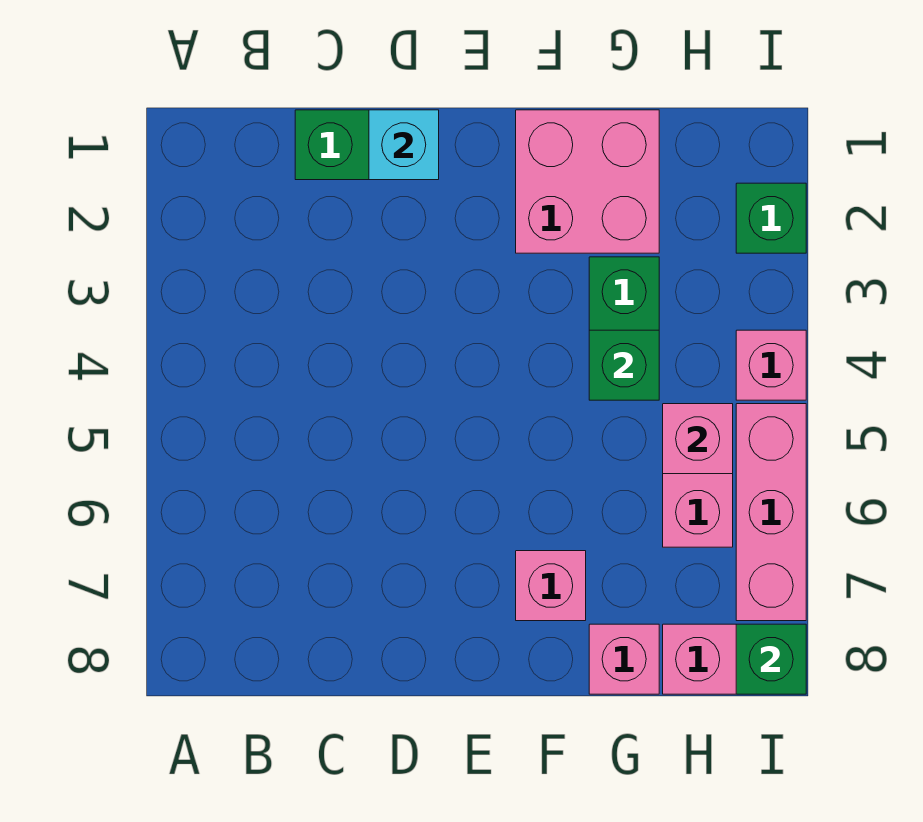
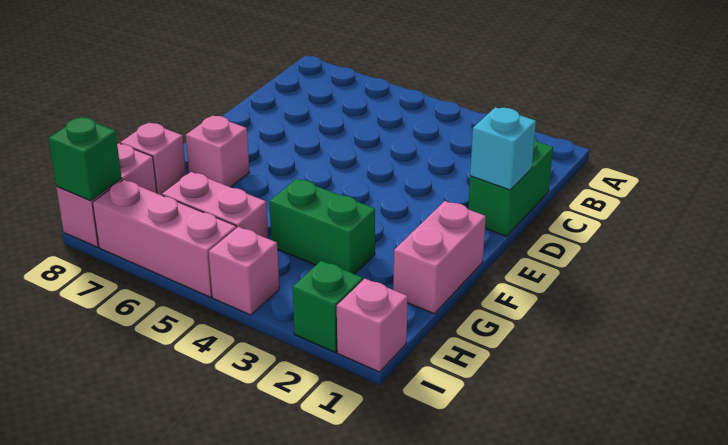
pink brick F1:G2 level 1 -> pink brick F1:G1 level 1
green brick G4 level 2 -> none
pink brick H5 level 2 -> pink brick I1 level 1

